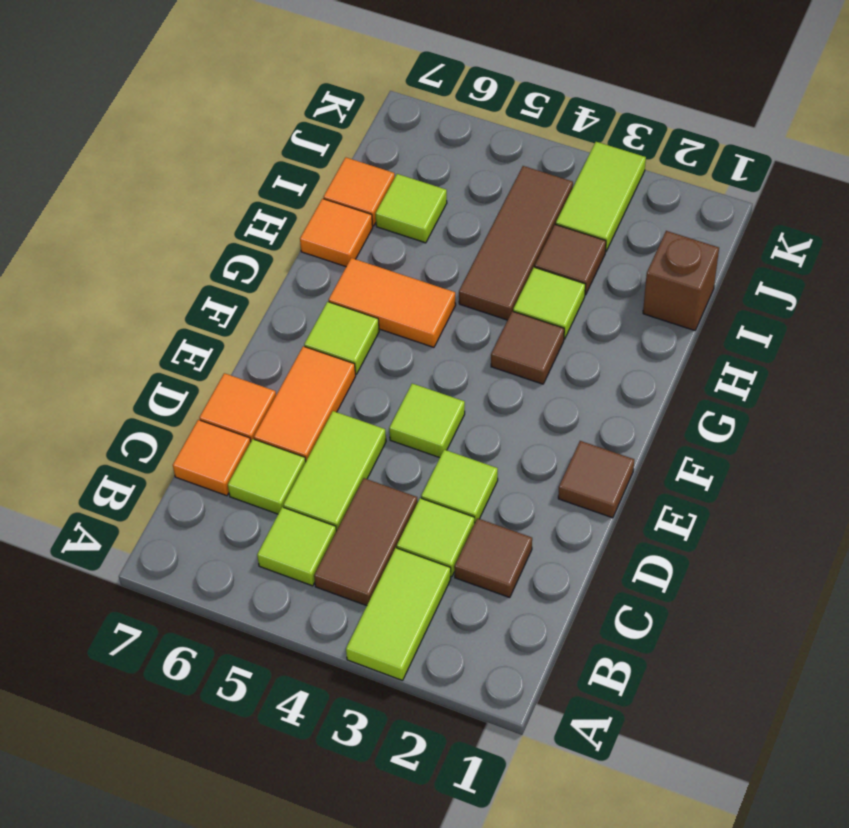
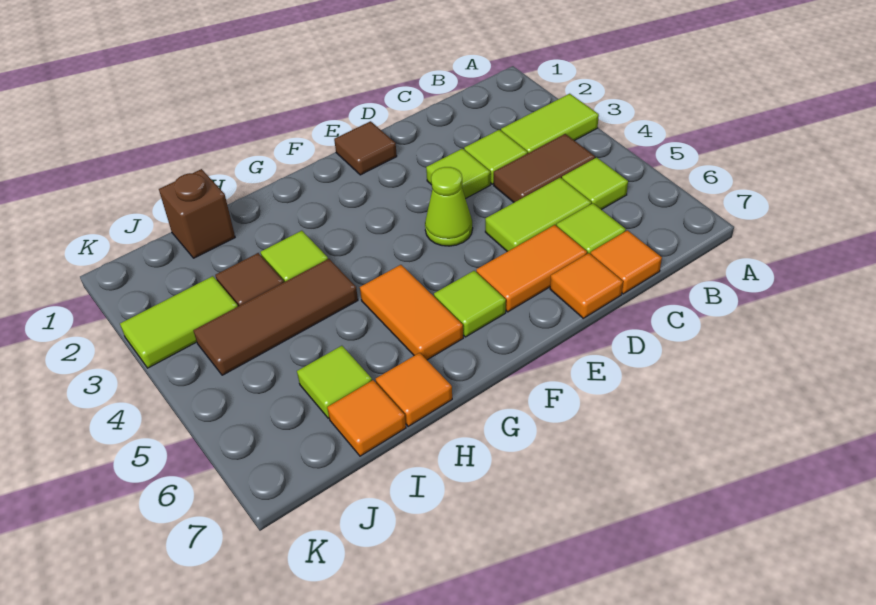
brown tile C2 level 1 -> none
lime tile E4 level 1 -> lime cone E4 level 1
brown tile G3 level 1 -> none

